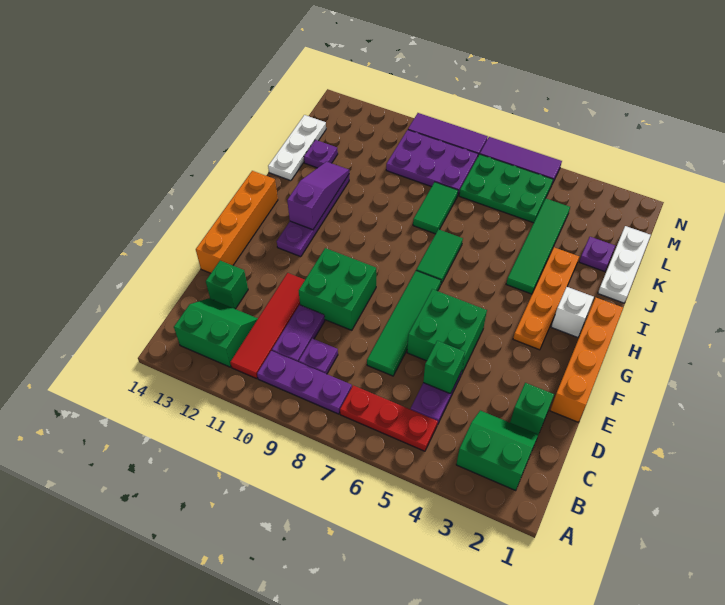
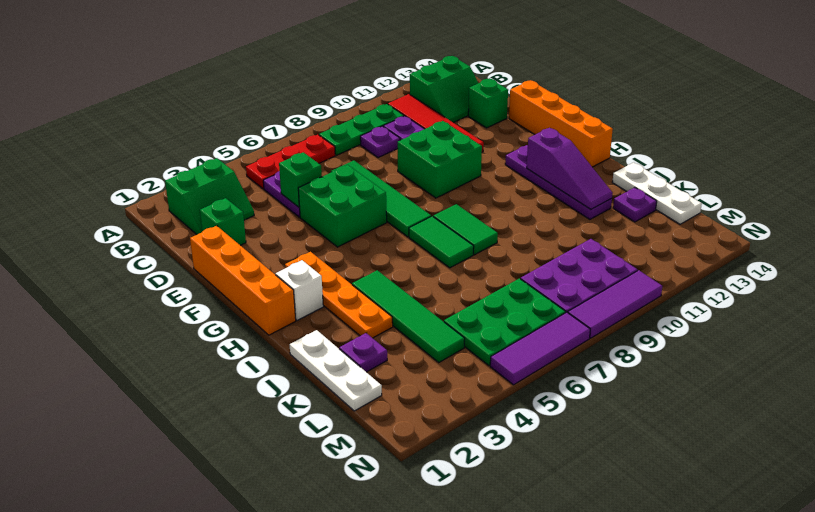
purple plate B8:B10 level 1 -> green plate B8:B10 level 1
green tile J8:K8 level 1 -> green tile H8:I8 level 1

